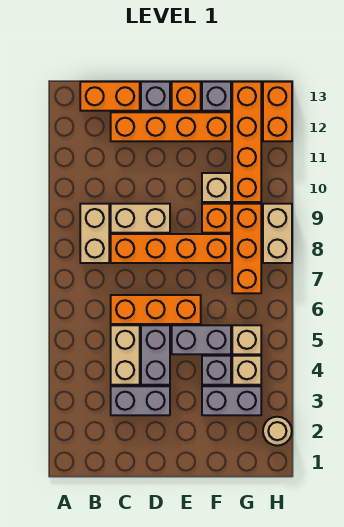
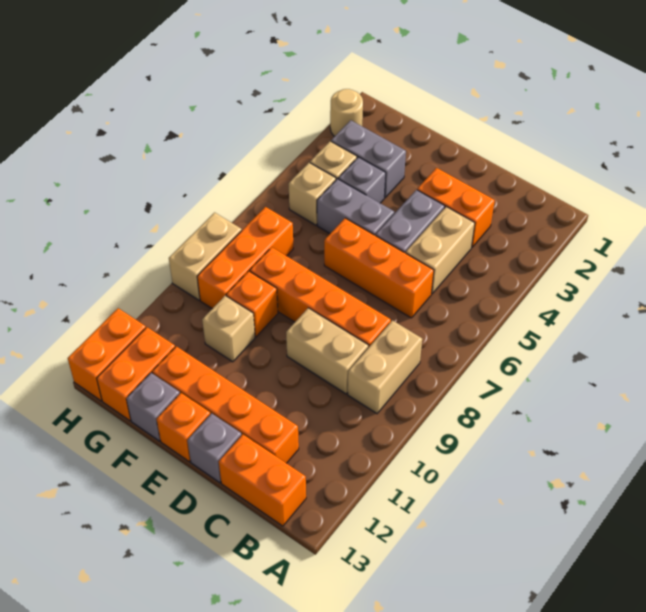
grey brick C3:D3 level 1 -> orange brick C3:D3 level 1
orange brick G10:G13 level 1 -> orange brick G12:G13 level 1

